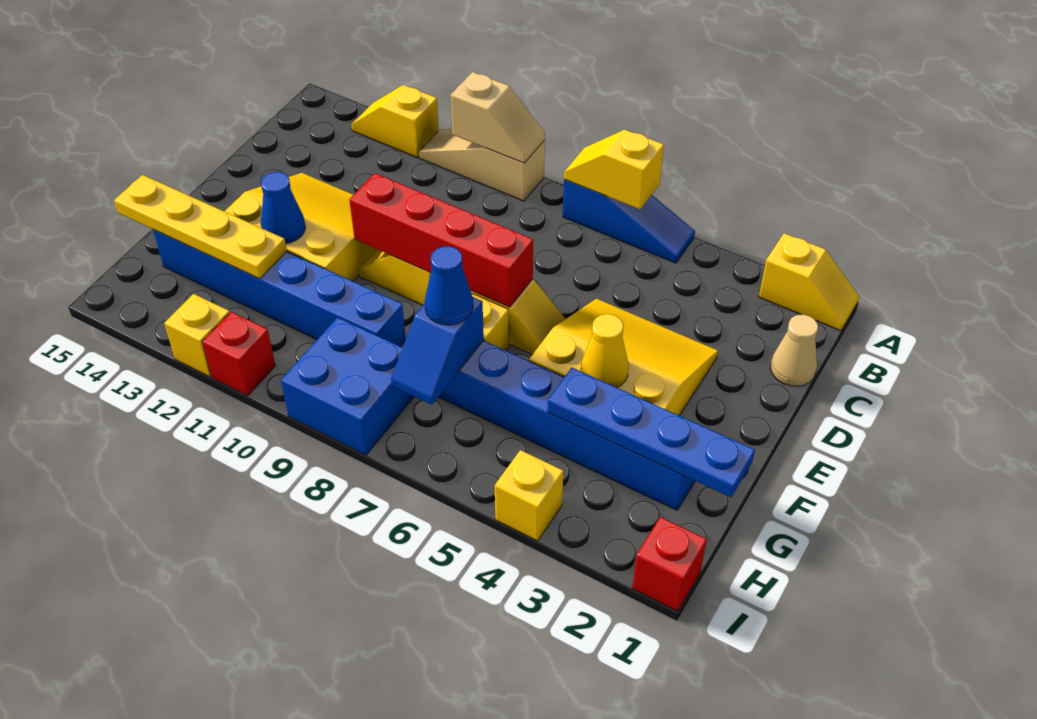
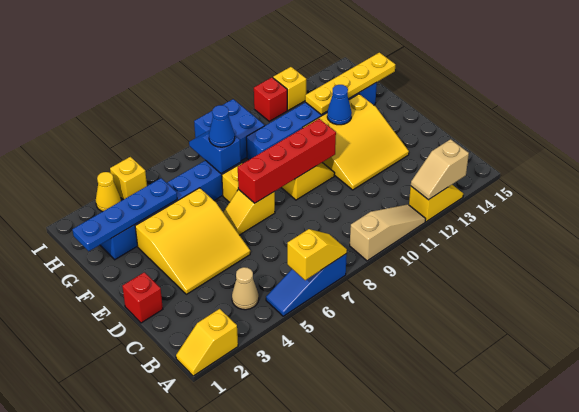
tan slope A9:A10 level 2 top 10 -> tan slope A12:A13 level 2 top 13
tan cone C1 level 1 -> tan cone B4 level 1
yellow cone F4 level 2 -> yellow cone I3 level 1
red brick I1 level 1 -> red brick D1 level 1

